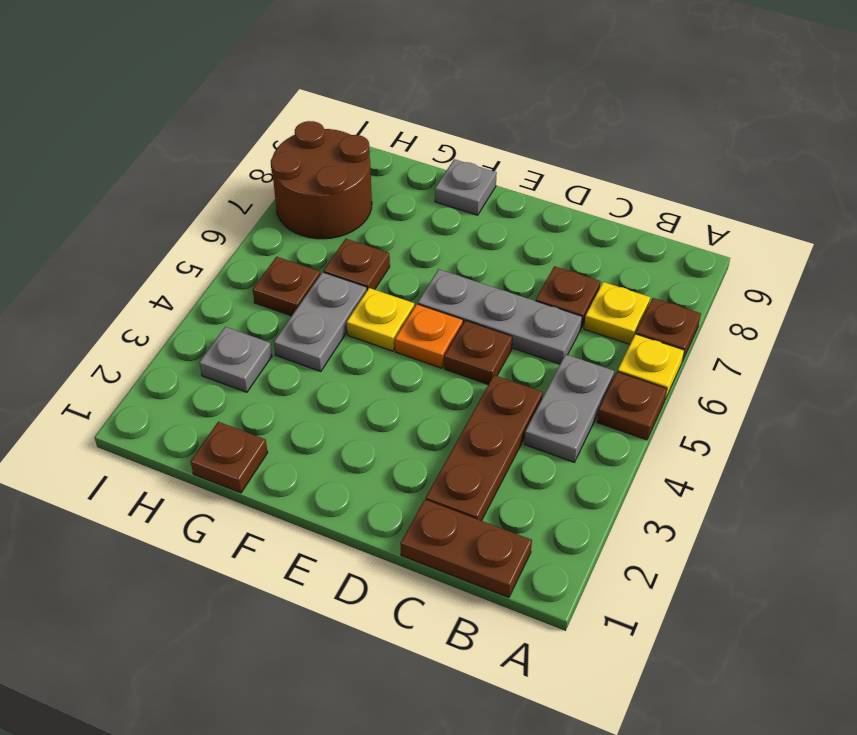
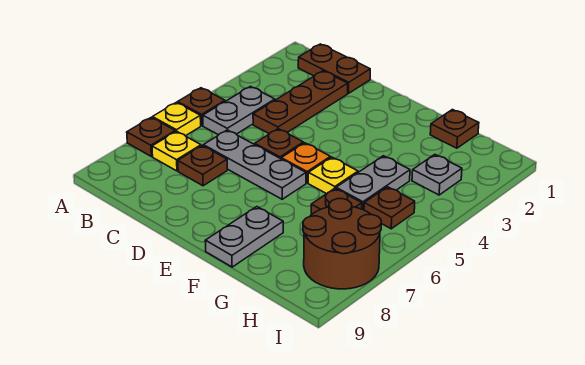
grey plate F9 level 1 -> grey plate F8:F9 level 1

